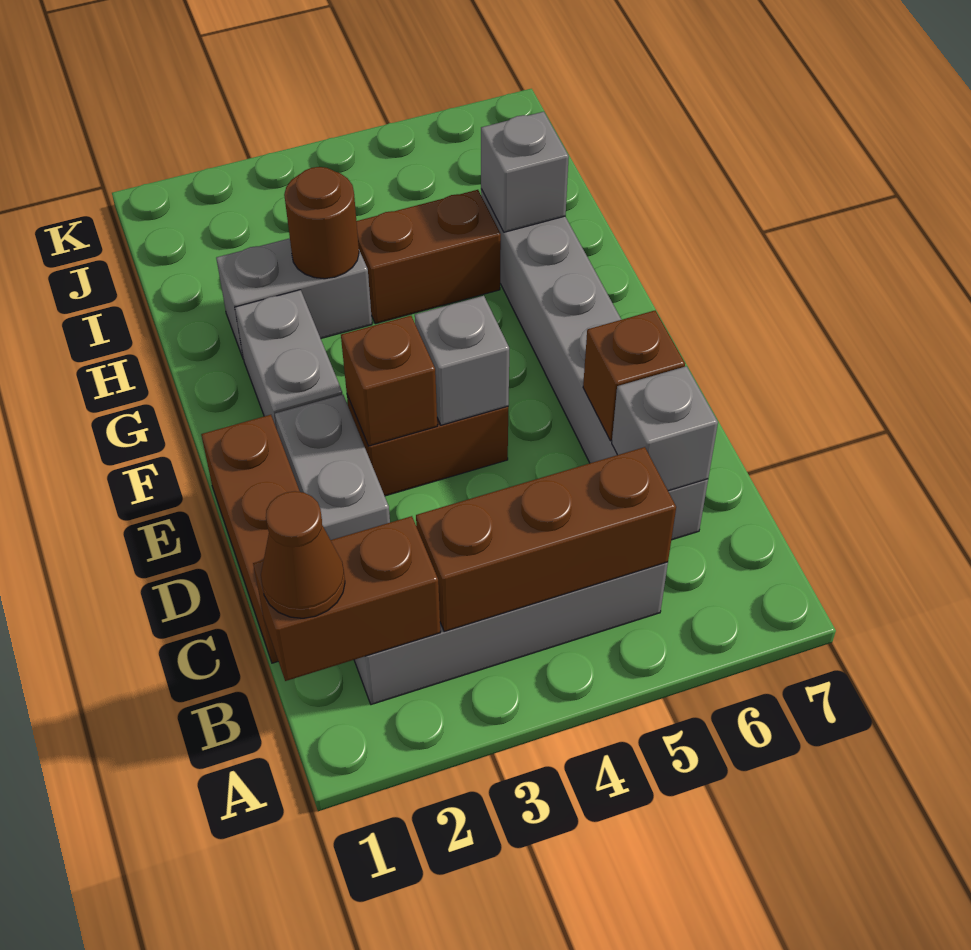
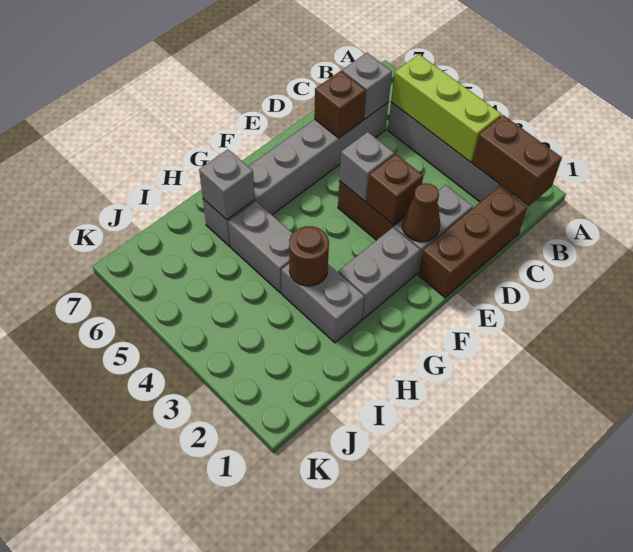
brown cone B1 level 3 -> brown cone E2 level 2
brown brick B3:B5 level 2 -> lime brick B3:B5 level 2
brown brick H4:H5 level 1 -> grey brick H4:H5 level 1

